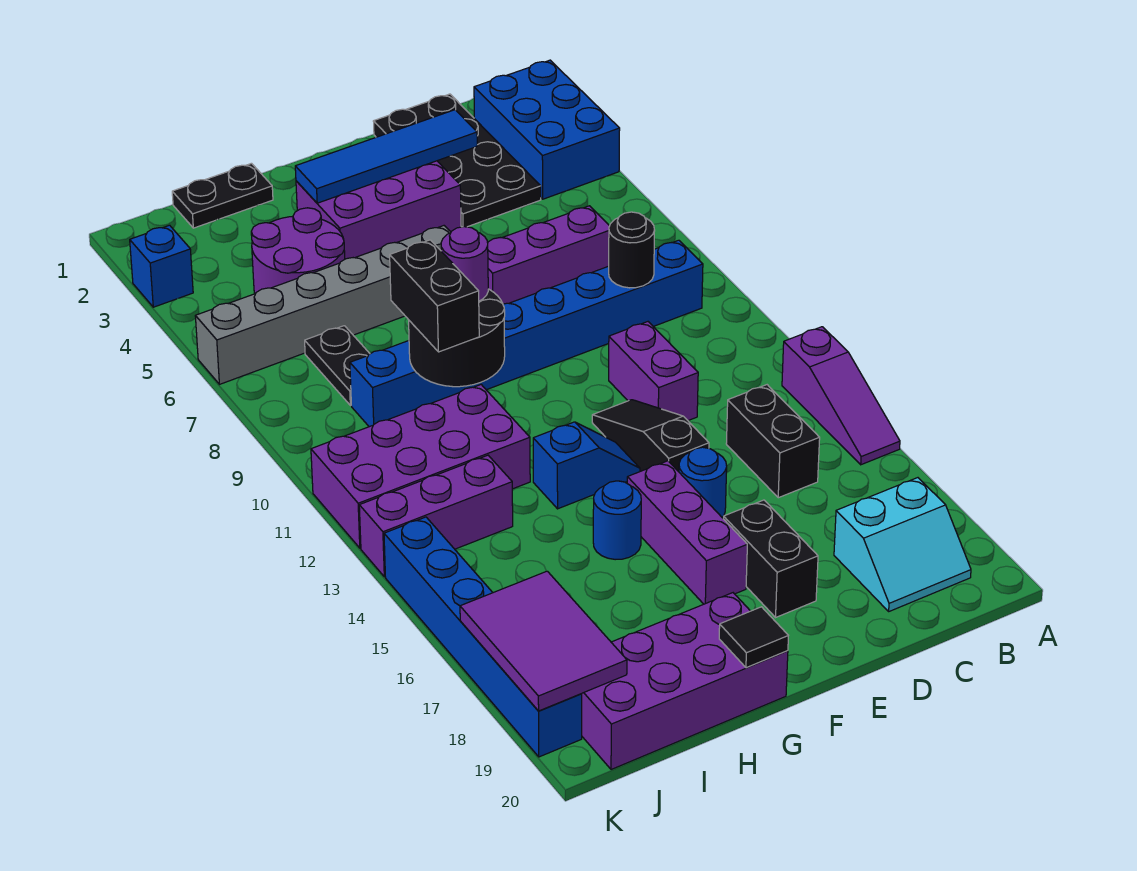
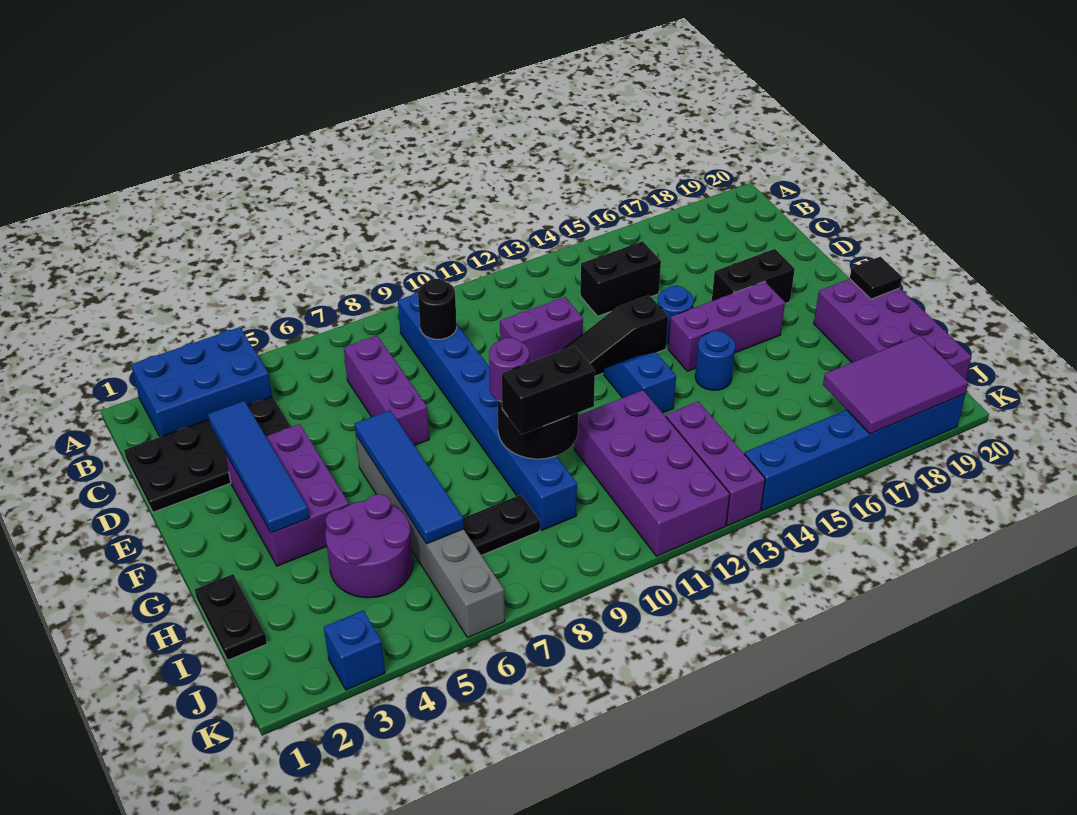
purple slope A13:A15 level 1 top 13 -> none
cyan slope B18:C19 level 1 top 18 -> none
none -> blue tile F6:I6 level 2

